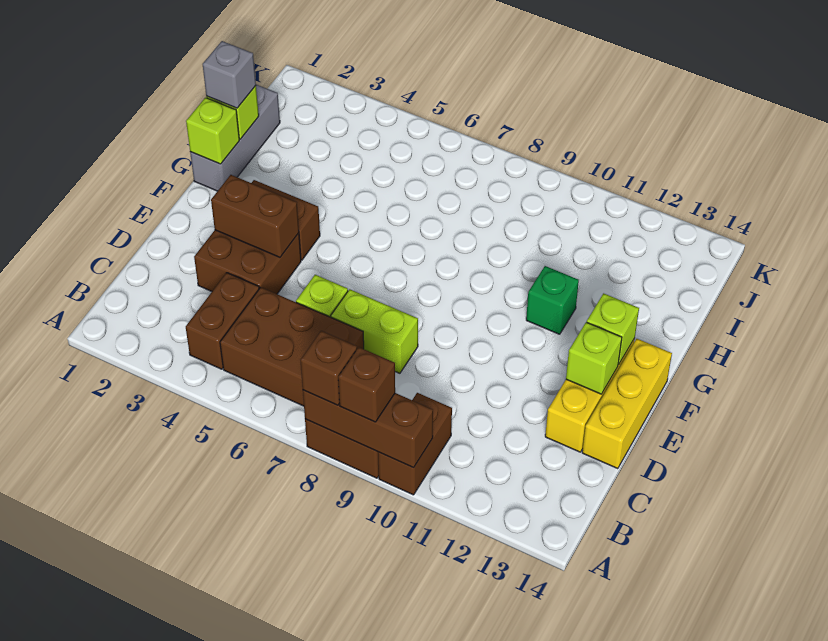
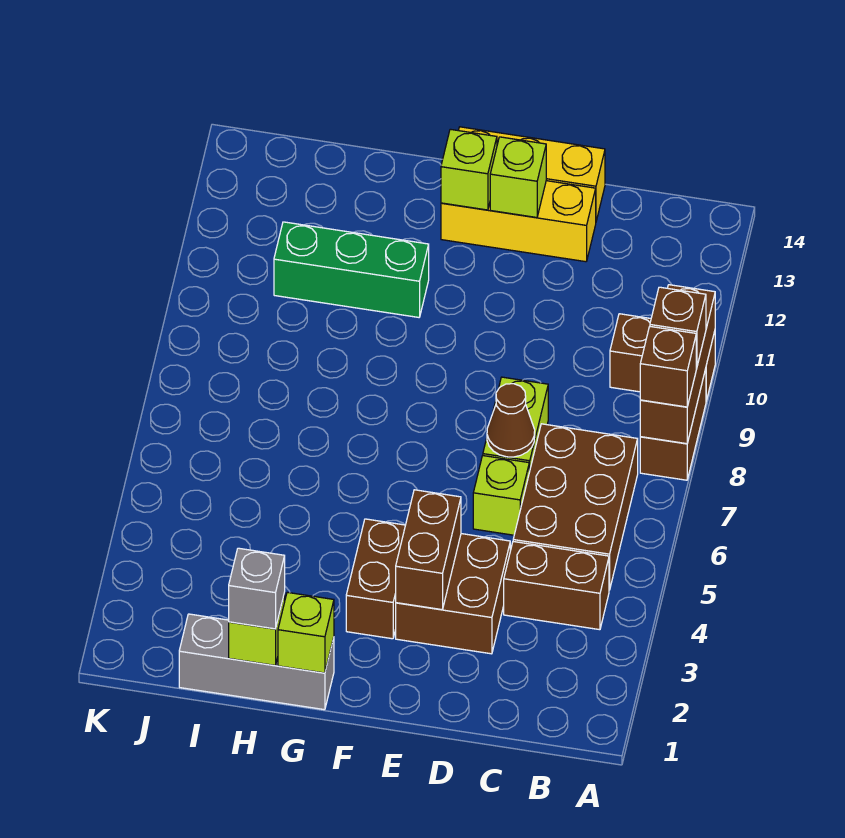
none -> brown cone D7 level 2
green brick G11 level 1 -> green brick G11:I11 level 1

